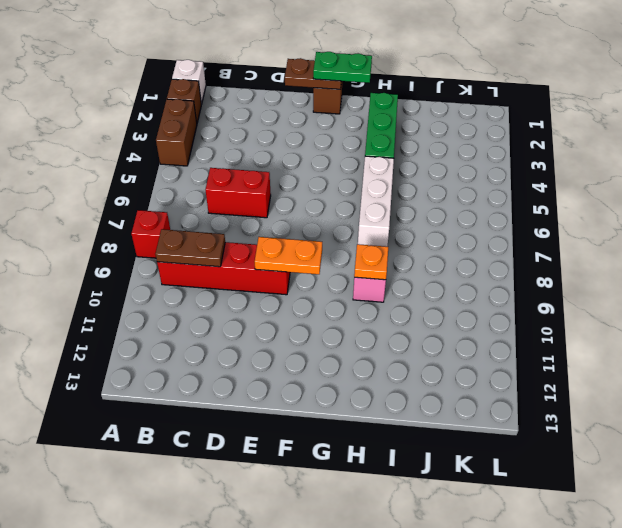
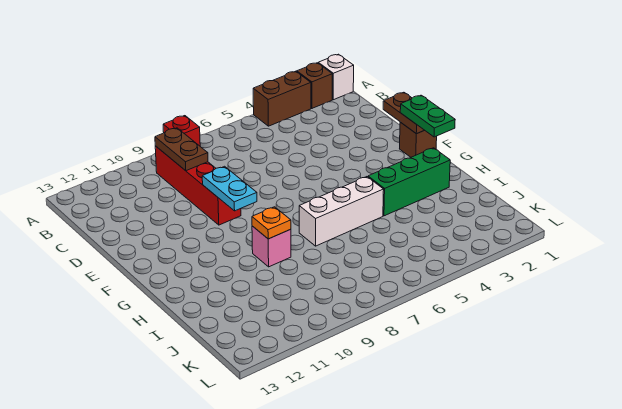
red brick C6:D6 level 1 -> none
orange plate E9:F9 level 2 -> cyan plate E9:F9 level 2

